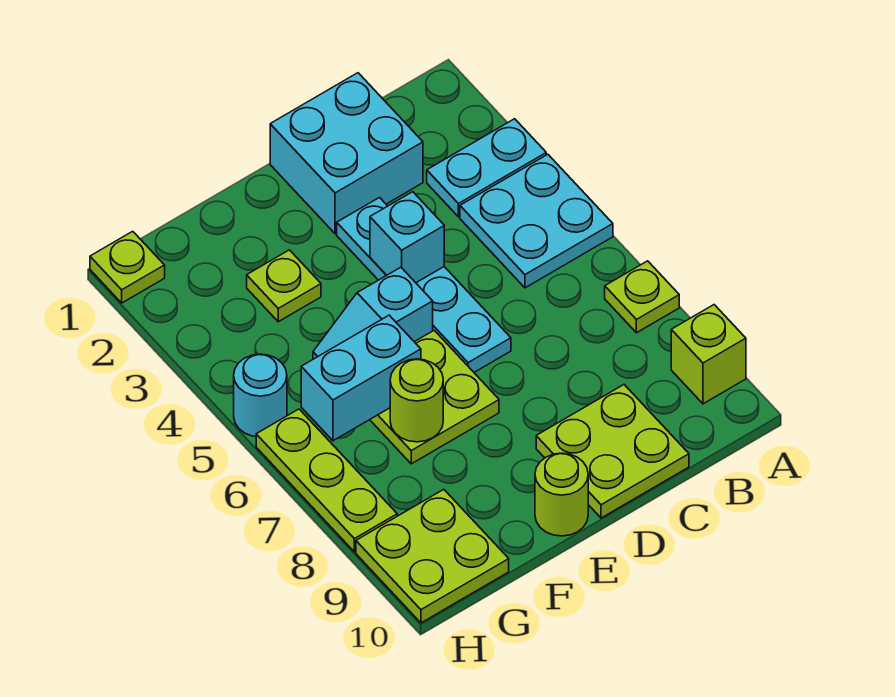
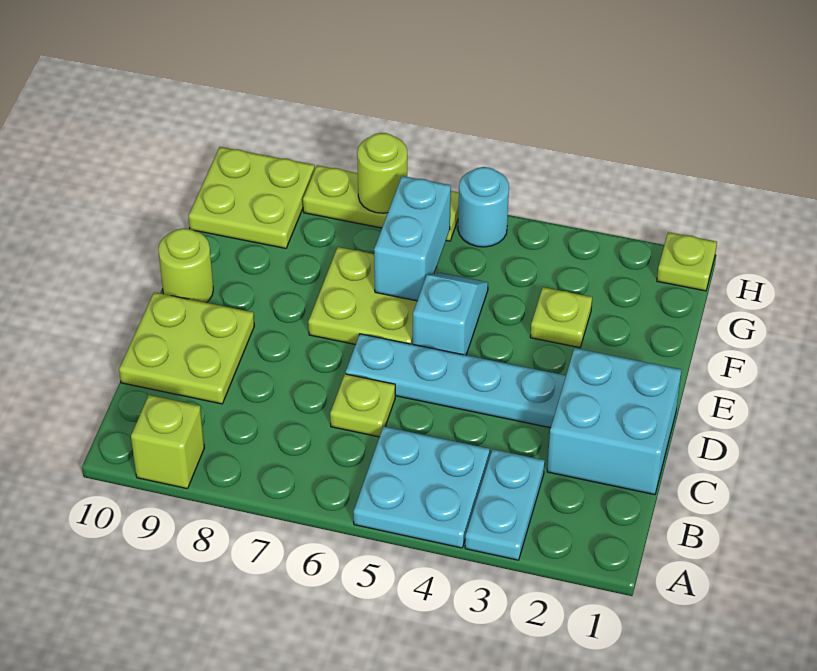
lime plate A7 level 1 -> lime plate C6 level 1
cyan brick D4 level 2 -> none
lime round brick F7 level 2 -> lime round brick H7 level 2

